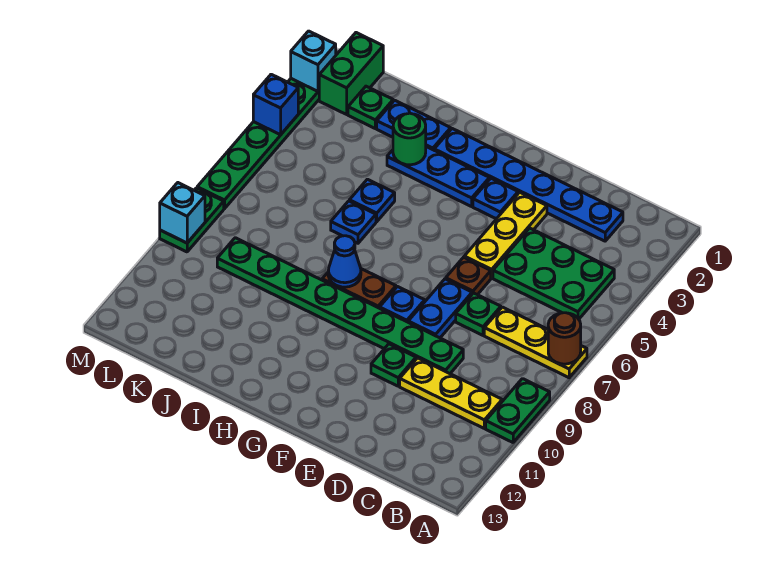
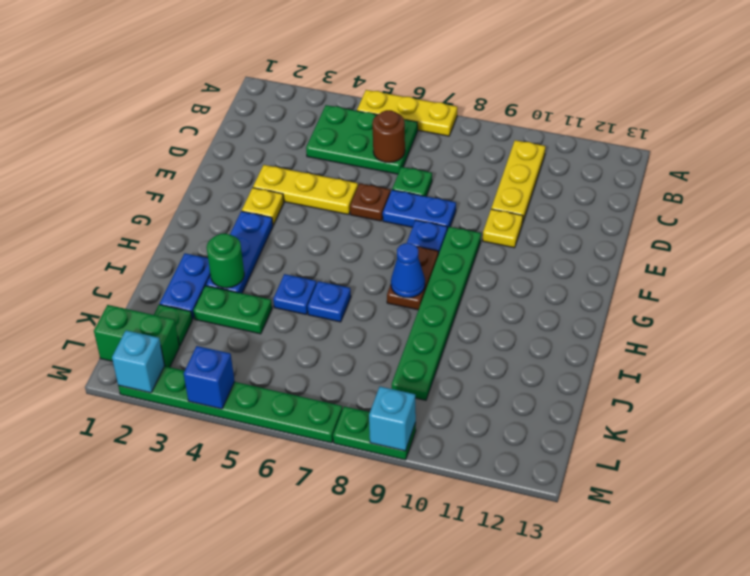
yellow plate A7:C7 level 1 -> yellow plate A5:A7 level 1
brown round brick A7 level 2 -> brown round brick C6 level 2
green plate A9:A10 level 1 -> green plate J3:J4 level 1
green plate B4:D5 level 1 -> green plate B4:C6 level 1
blue plate C2:H2 level 1 -> none
green plate D9:K9 level 1 -> green plate F9:K9 level 1
green plate E10 level 1 -> yellow plate E10 level 1
blue plate F3 level 1 -> yellow plate F3 level 1

